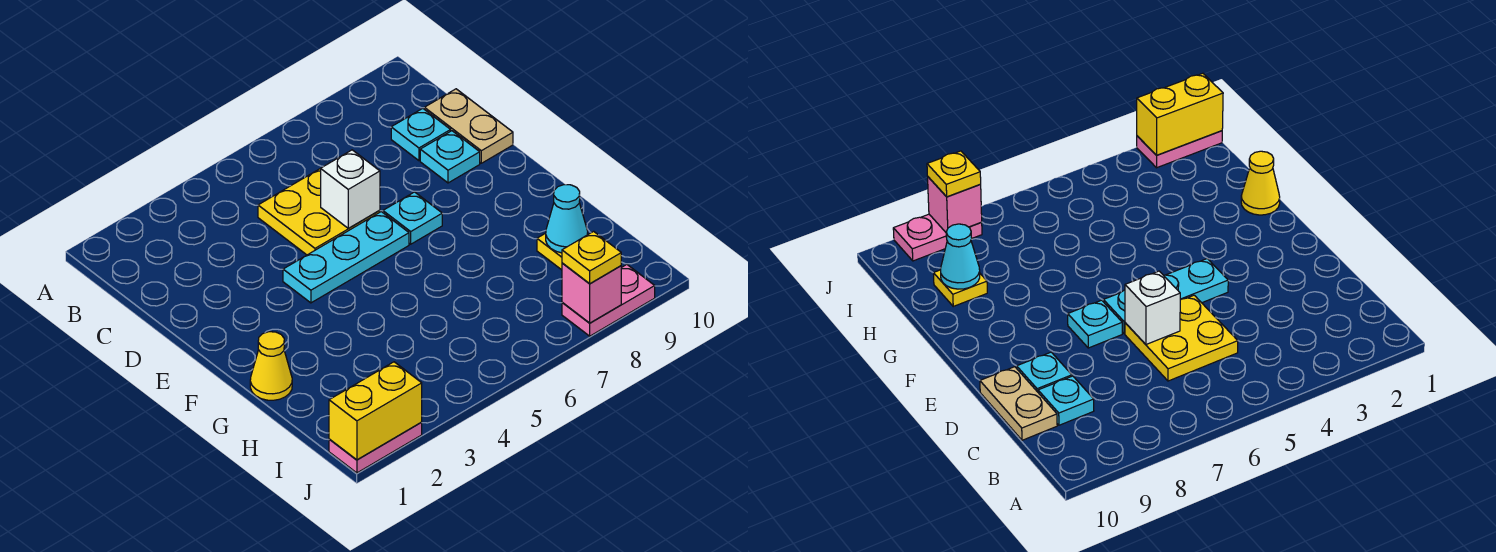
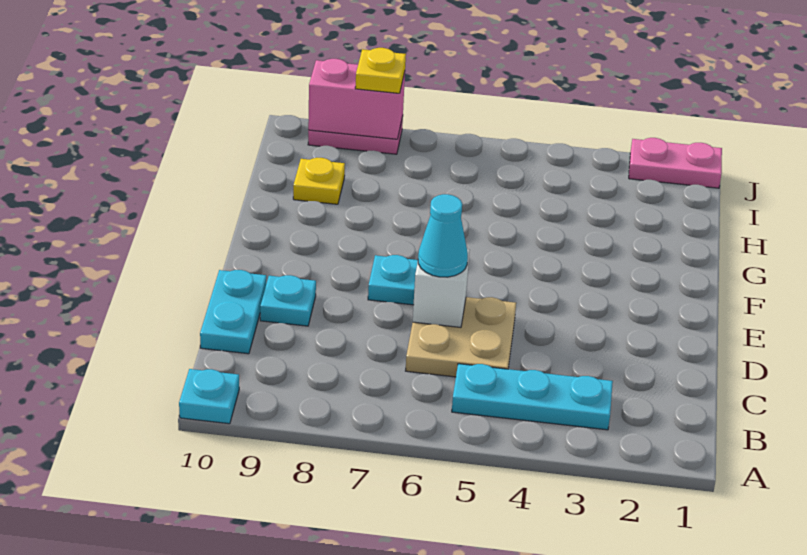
yellow plate C5:D6 level 1 -> tan plate C5:D6 level 1
cyan plate C9 level 1 -> cyan plate A10 level 1
tan plate C10:D10 level 1 -> cyan plate C10:D10 level 1
cyan plate E4:E6 level 1 -> cyan plate B3:B5 level 1
yellow cone G1 level 1 -> none
cyan cone H9 level 2 -> cyan cone D6 level 3
yellow brick J1:J2 level 2 -> none
pink brick J8 level 2 -> pink brick J8:J9 level 2

